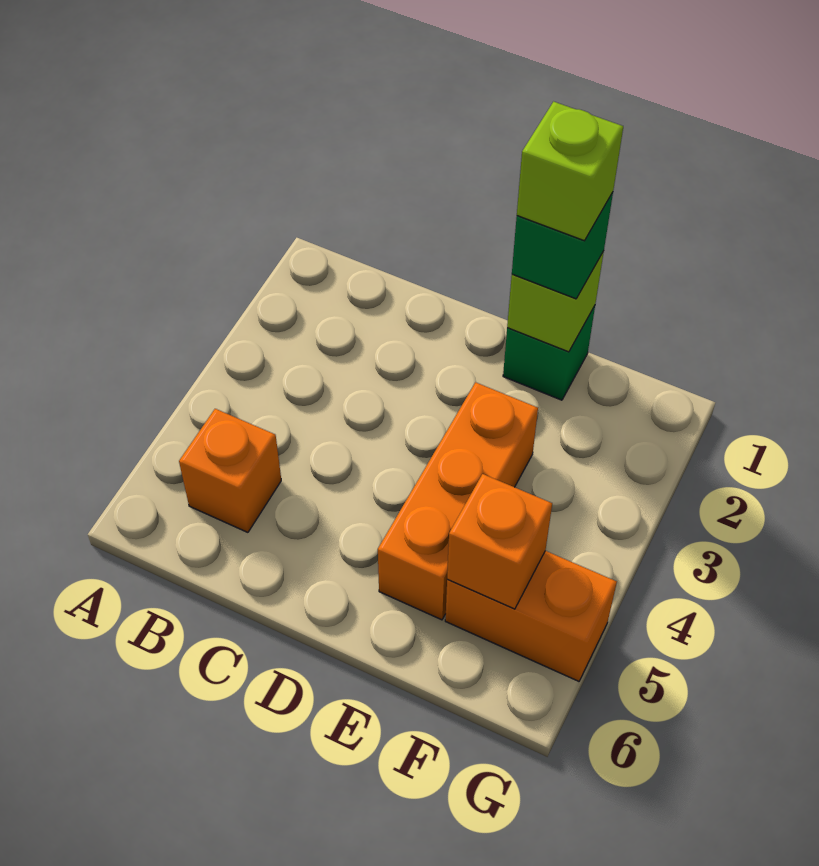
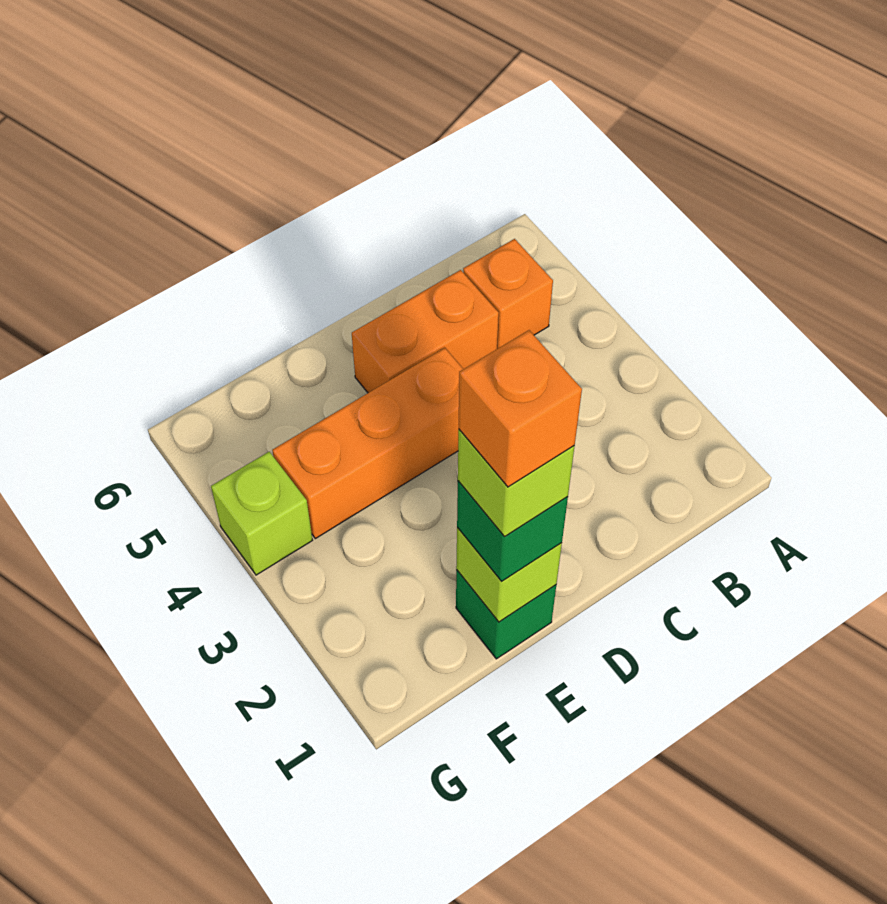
orange brick E3:E5 level 1 -> orange brick D4:F4 level 1
orange brick F5:G5 level 1 -> orange brick C5:D5 level 1
orange brick F5 level 2 -> orange brick E1 level 5
none -> lime brick G4 level 1

